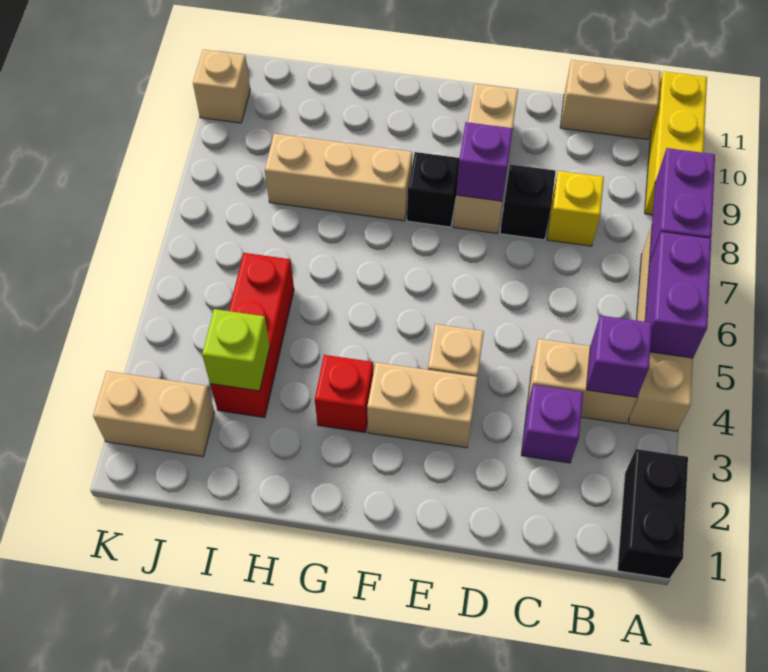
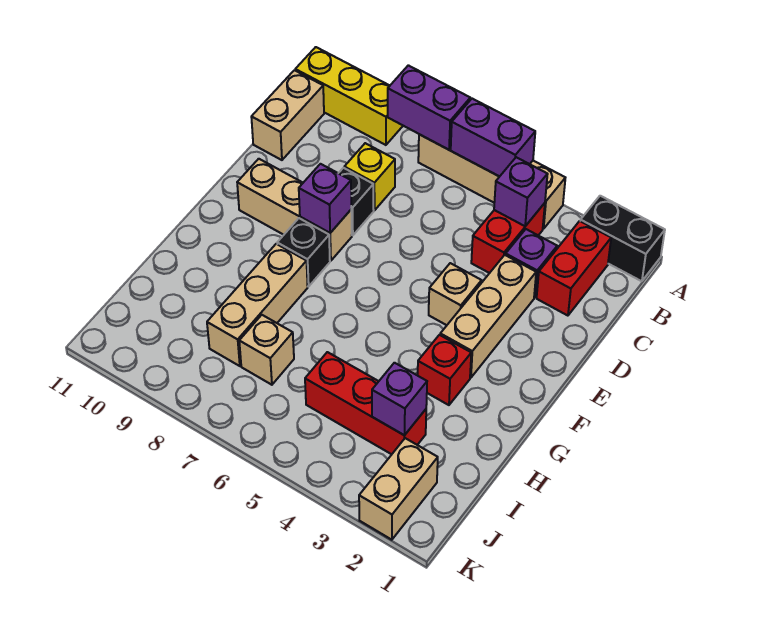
none -> red brick B2:C2 level 1
tan brick B4:C4 level 1 -> red brick B4:C4 level 1
tan brick E3:F3 level 1 -> tan brick D3:F3 level 1
lime brick I3 level 2 -> purple brick I3 level 2
tan brick K10 level 1 -> tan brick I7 level 1

